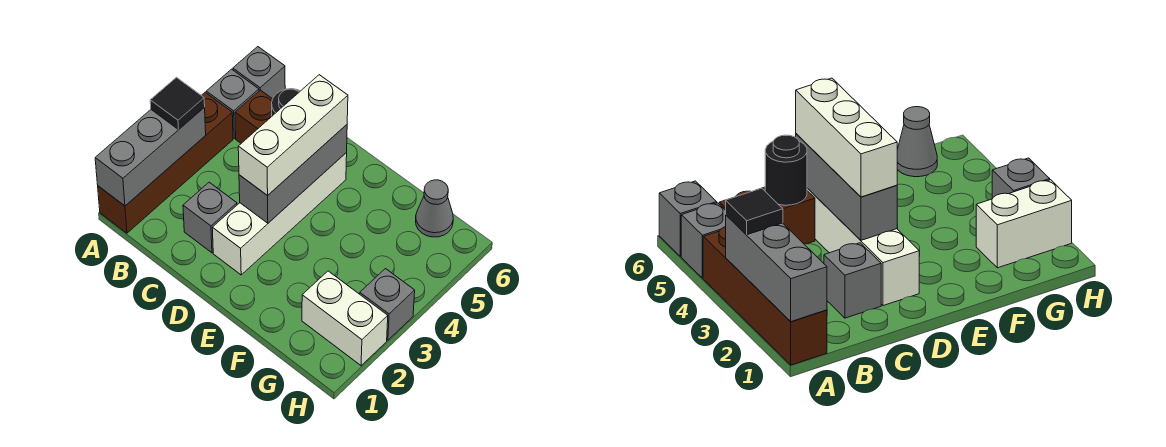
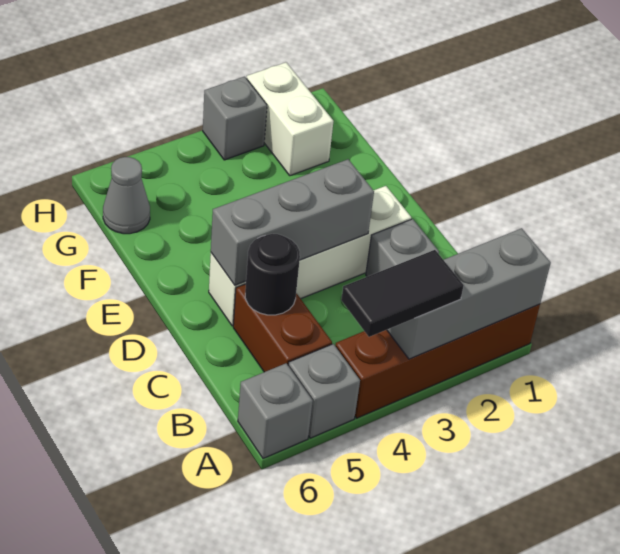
black tile A3 level 3 -> black tile A3:A4 level 3
white brick D3:D5 level 3 -> none

